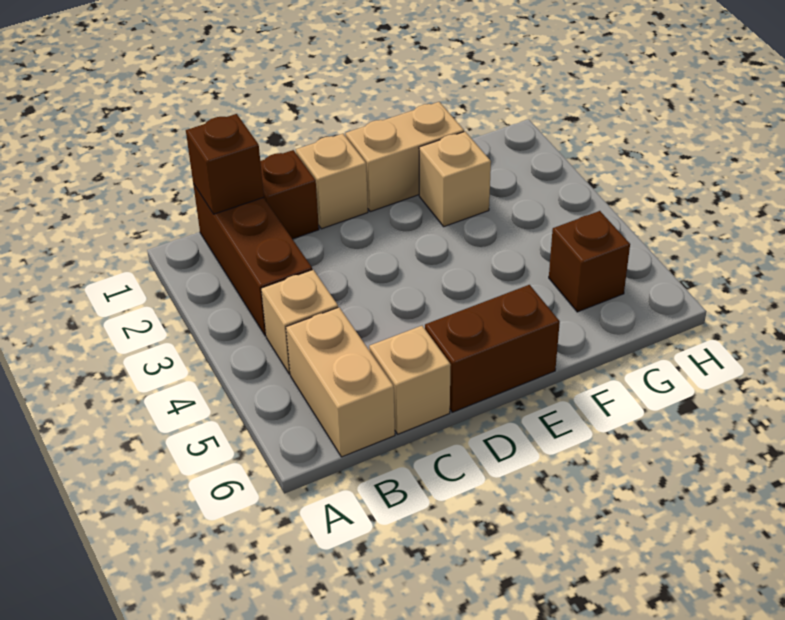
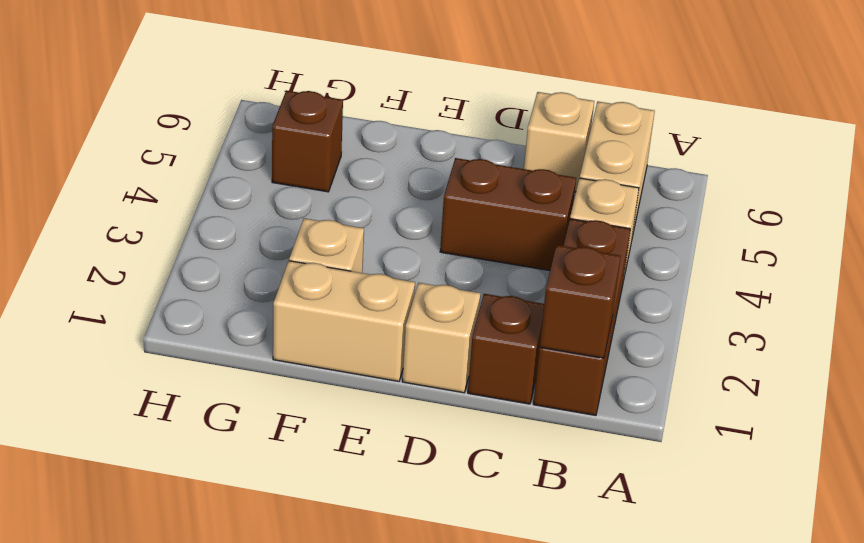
brown brick D6:E6 level 1 -> brown brick C4:D4 level 1

